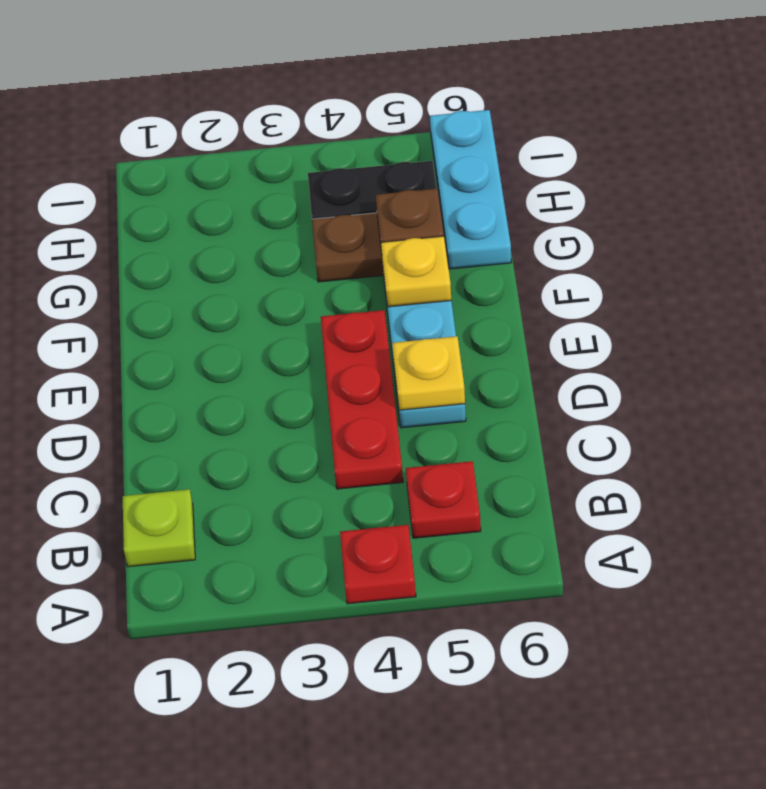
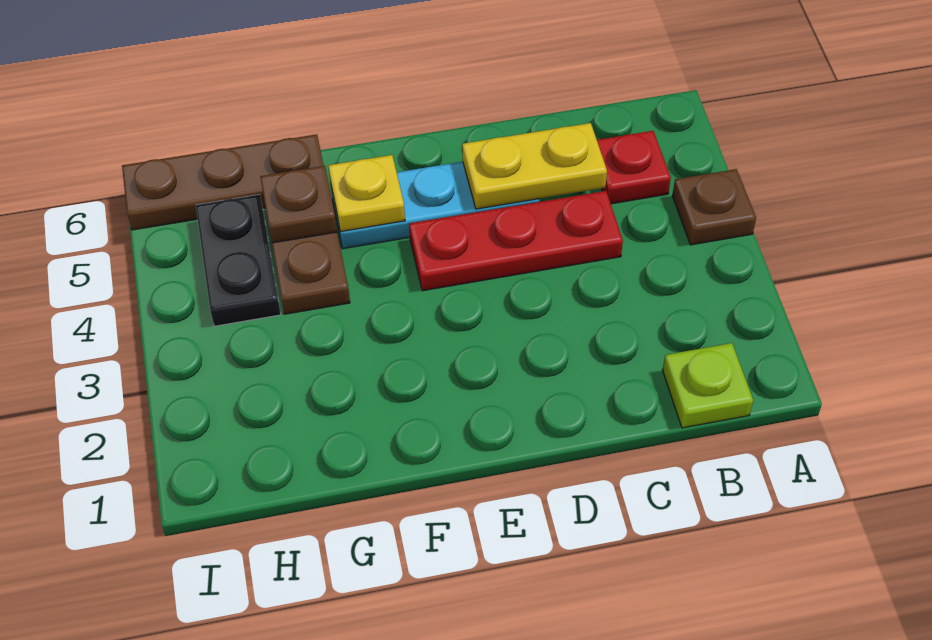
red plate A4 level 1 -> brown plate A4 level 1
yellow plate D5 level 2 -> yellow plate C5:D5 level 2
cyan plate G6:I6 level 1 -> brown plate G6:I6 level 1

